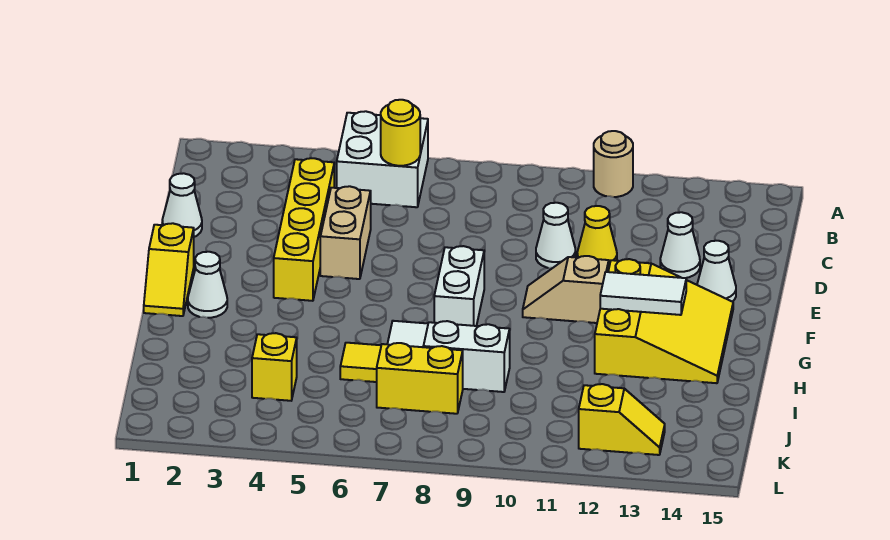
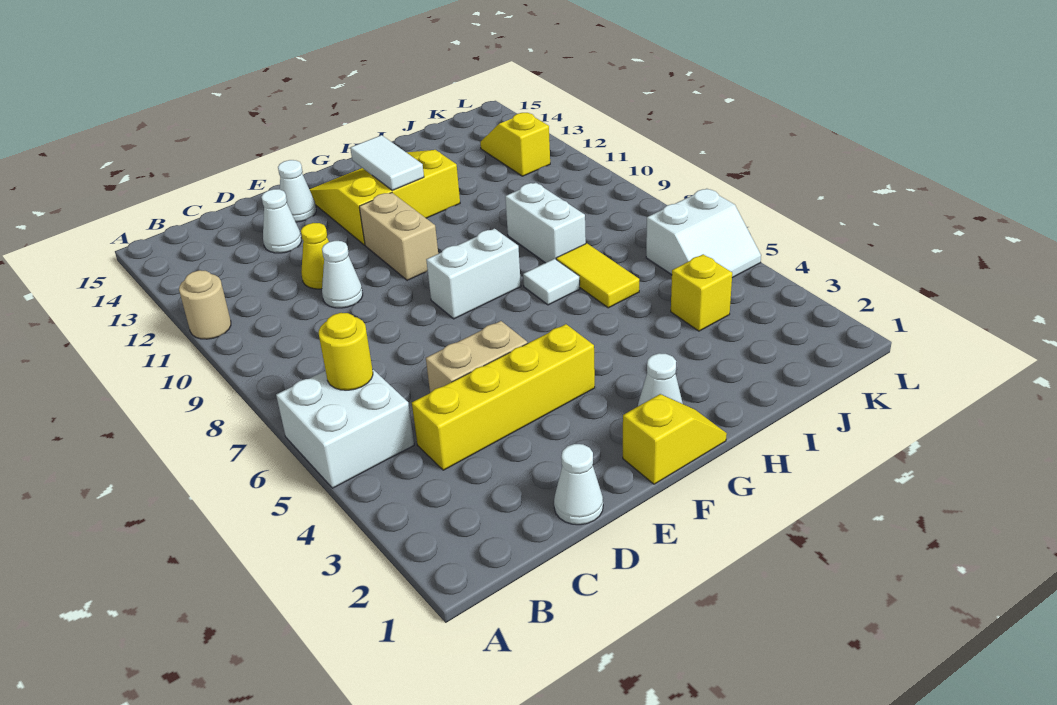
tan slope F10:F11 level 1 top 11 -> tan brick F10:F11 level 1
yellow brick J7:J8 level 1 -> none
none -> white slope K5:L6 level 1 top 6

